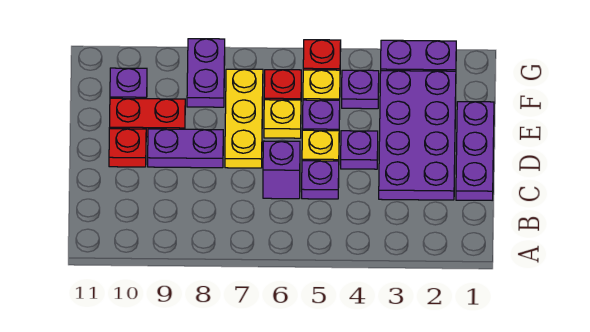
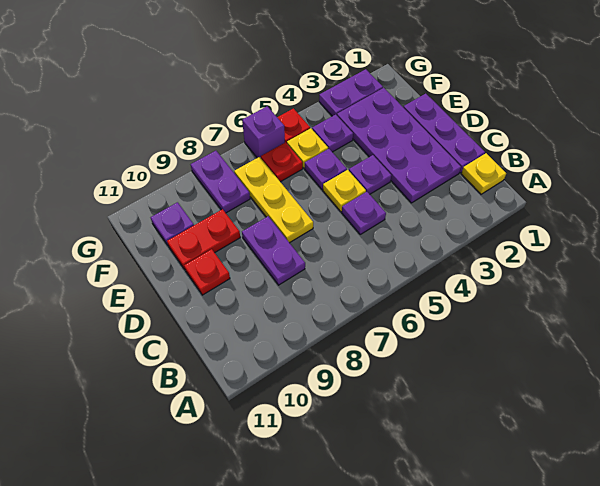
purple brick C6 level 1 -> purple brick G6 level 1
purple plate D8:D9 level 1 -> purple plate C8:D8 level 1
yellow plate E6 level 1 -> yellow plate B1 level 1

